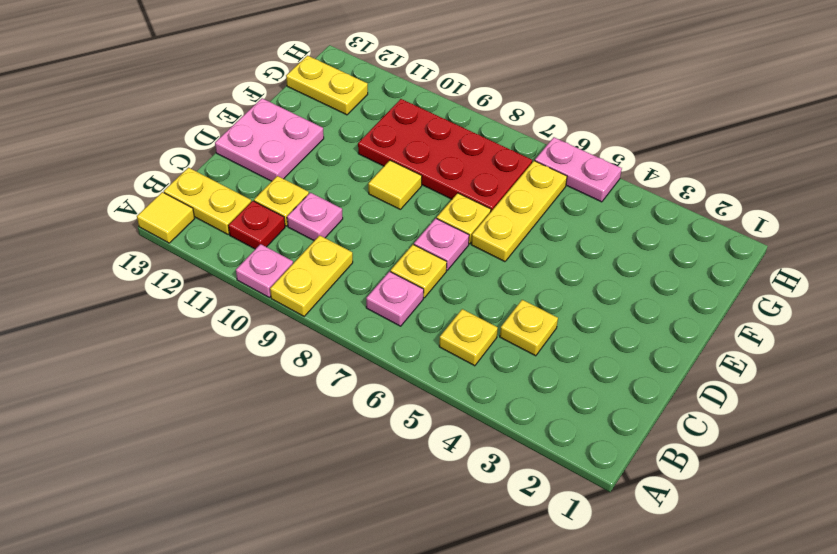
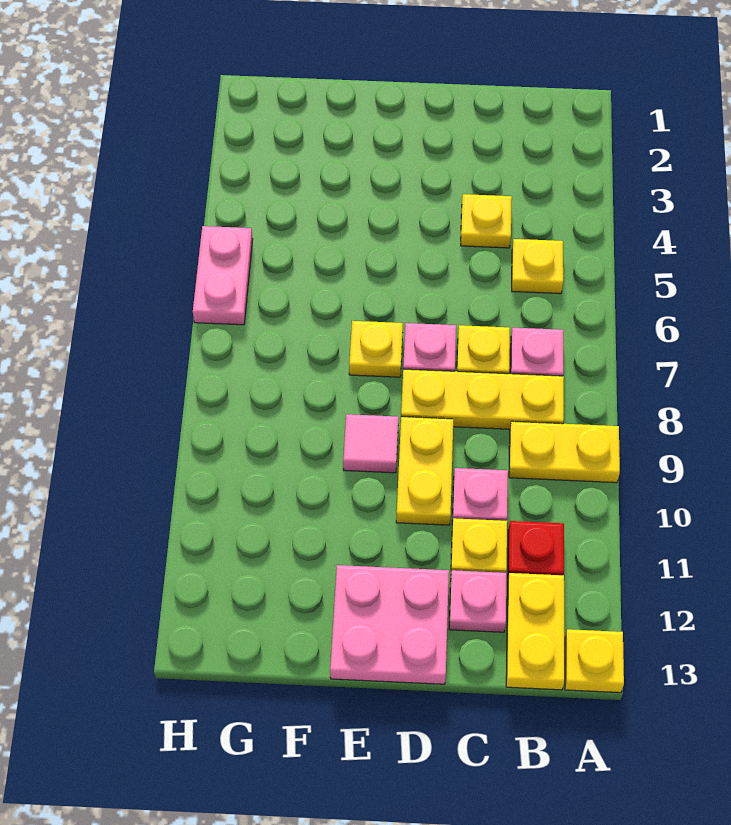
pink plate A10 level 1 -> pink plate C12 level 1
yellow tile A13 level 1 -> yellow plate A13 level 1
yellow plate E6:G6 level 1 -> yellow plate B8:D8 level 1
yellow tile E9 level 1 -> pink tile E9 level 1
red plate F7:G10 level 1 -> none
yellow plate G12:G13 level 1 -> yellow plate D9:D10 level 1

